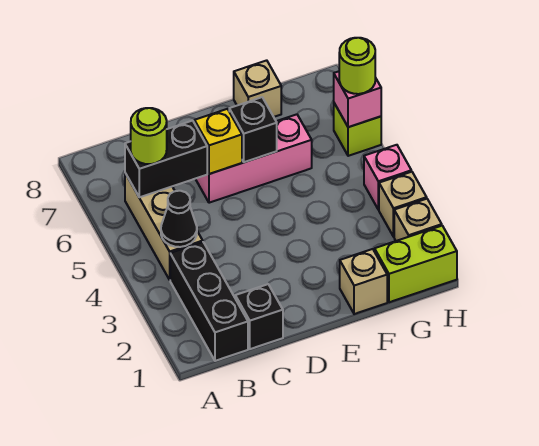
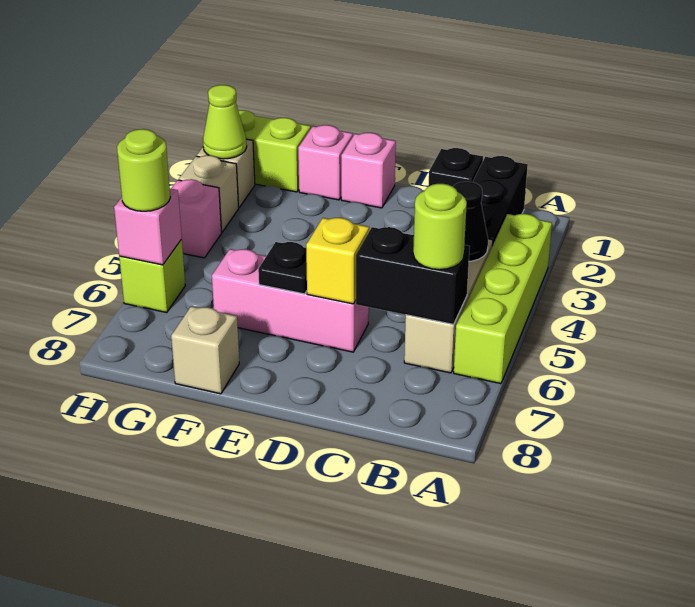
none -> lime brick A3:A6 level 1
none -> pink brick E1 level 1
black brick E6 level 2 -> black plate E6 level 2
tan brick F1 level 1 -> pink brick F1 level 1
none -> lime cone H2 level 2

